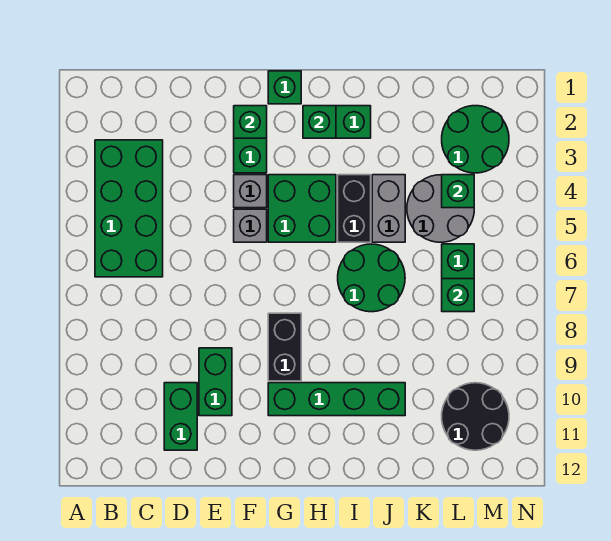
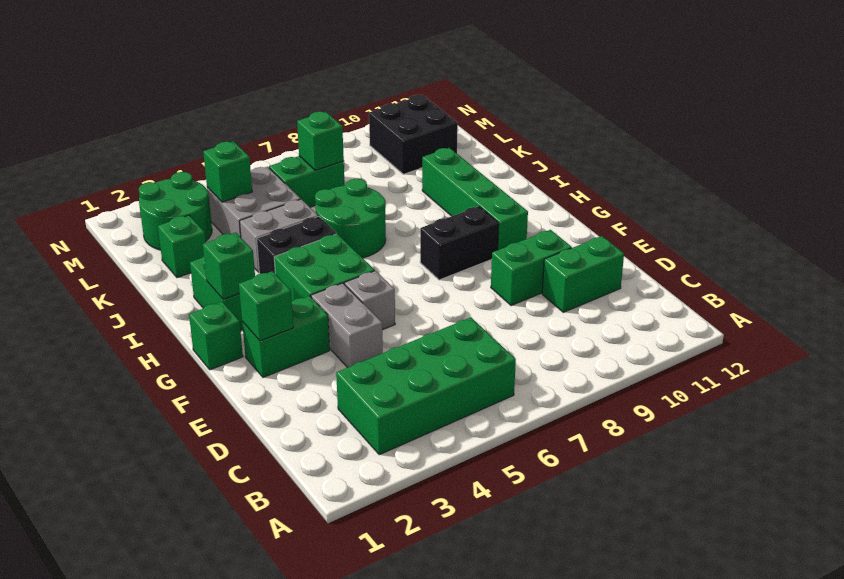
grey brick F4 level 1 -> grey brick E4:F4 level 1
none -> green brick K2 level 1
grey round brick K4:L5 level 1 -> grey brick K4:L5 level 1
black round brick L10:M11 level 1 -> black brick L10:M11 level 1

